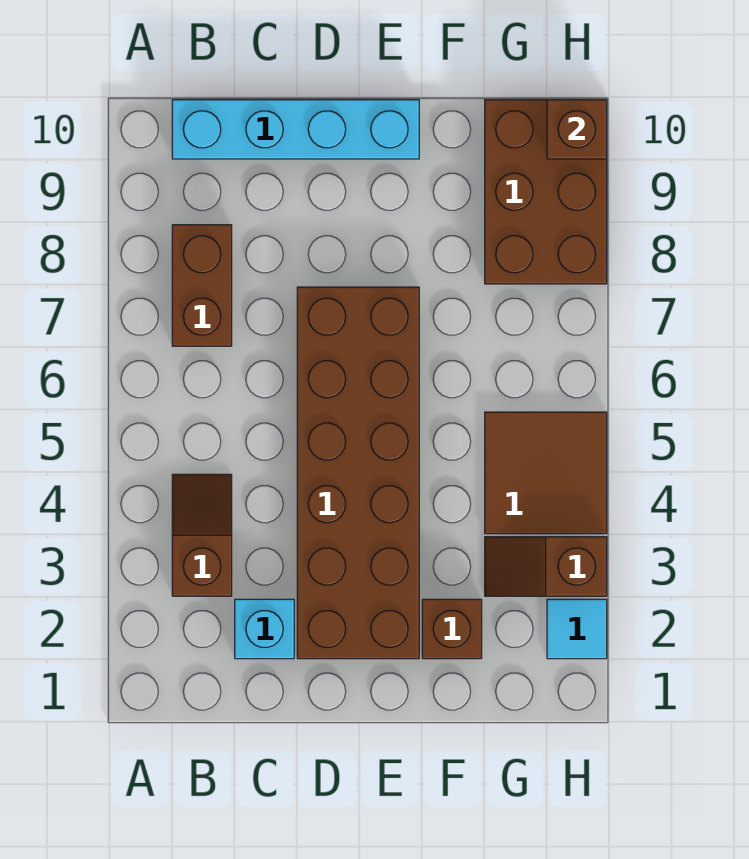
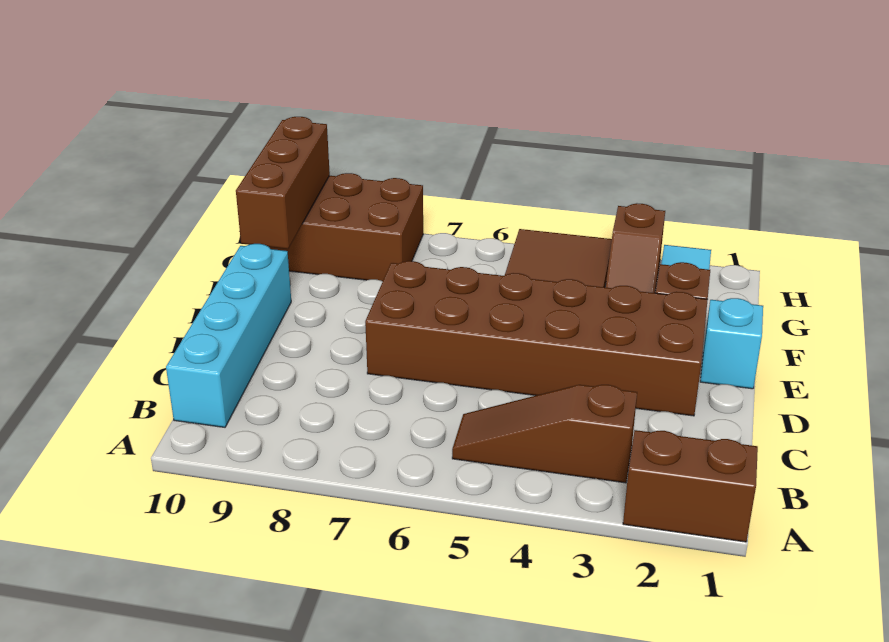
brown slope B3:B4 level 1 top 3 -> brown slope B3:B5 level 1 top 3
brown brick B7:B8 level 1 -> brown brick A1:A2 level 1
cyan brick C2 level 1 -> cyan brick E1 level 1
brown brick H10 level 2 -> brown brick F10:H10 level 2

